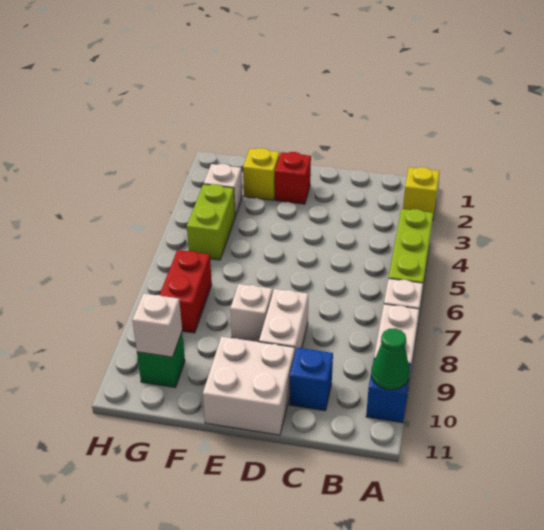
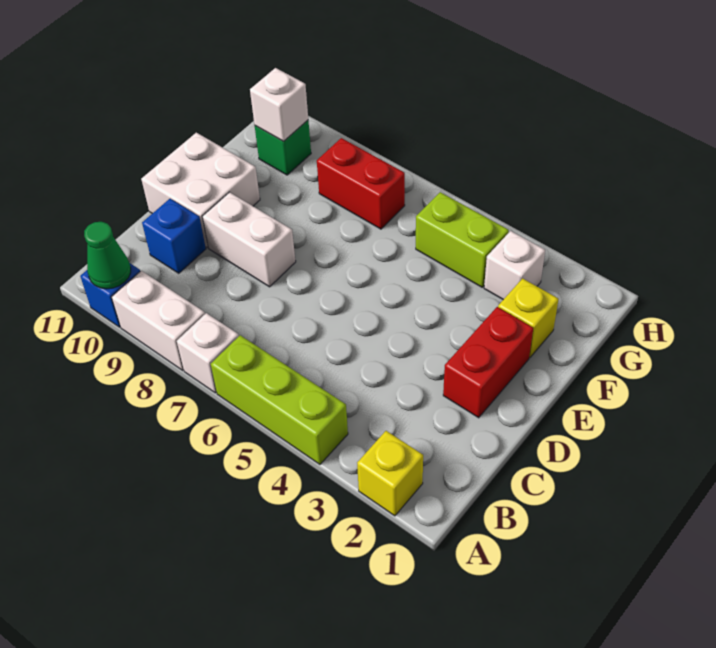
red brick E2 level 1 -> red brick D2:E2 level 1
white brick E8 level 1 -> none

